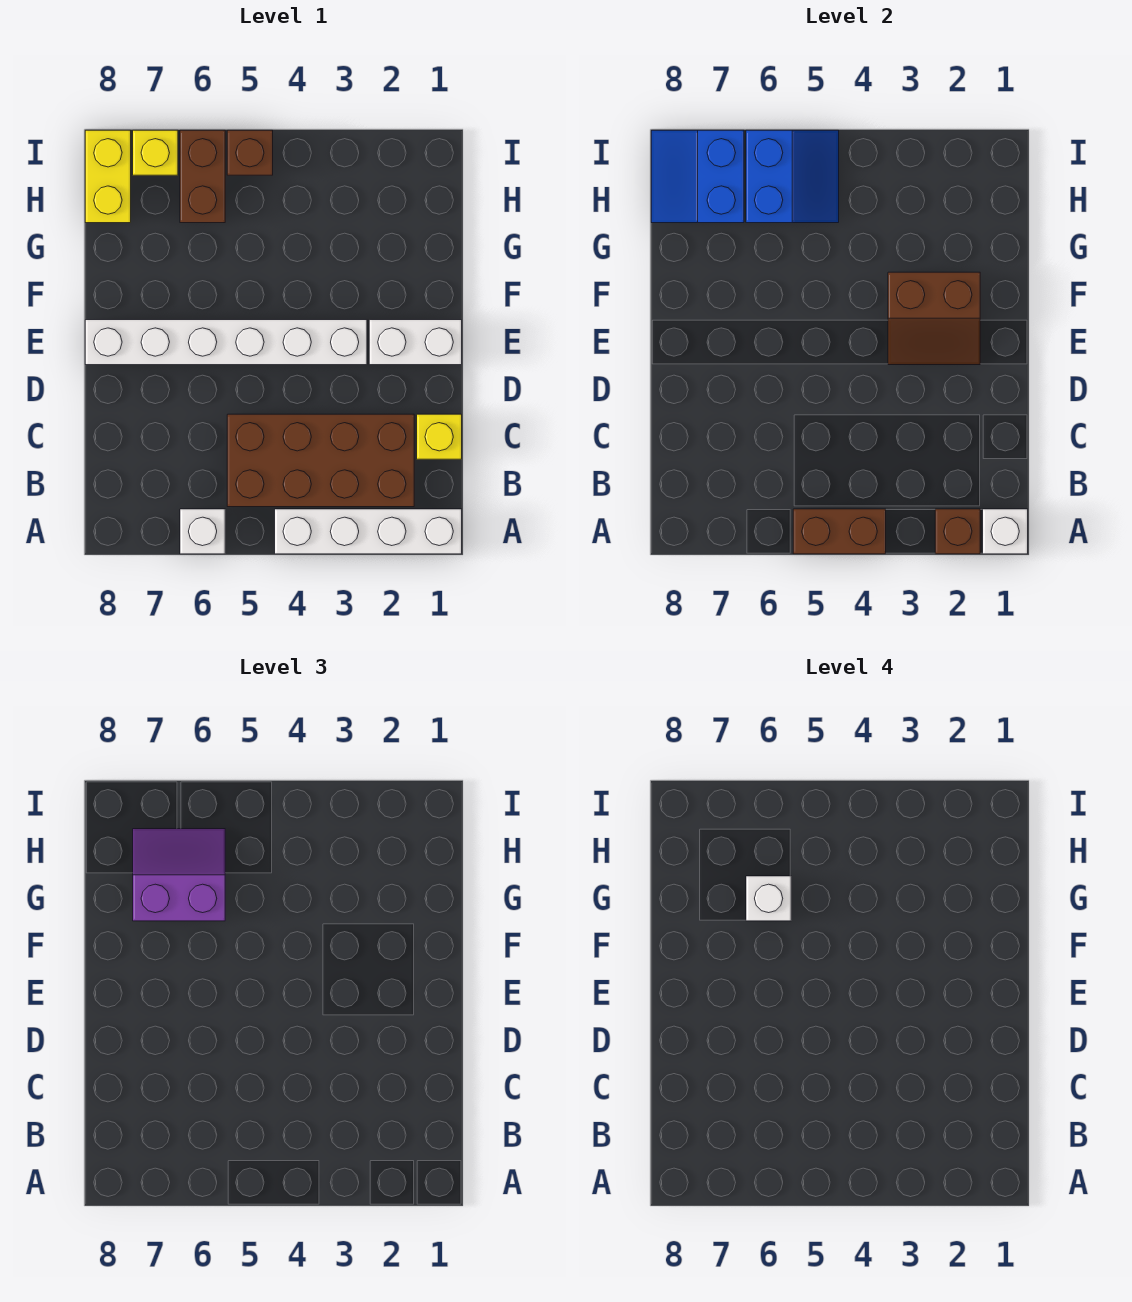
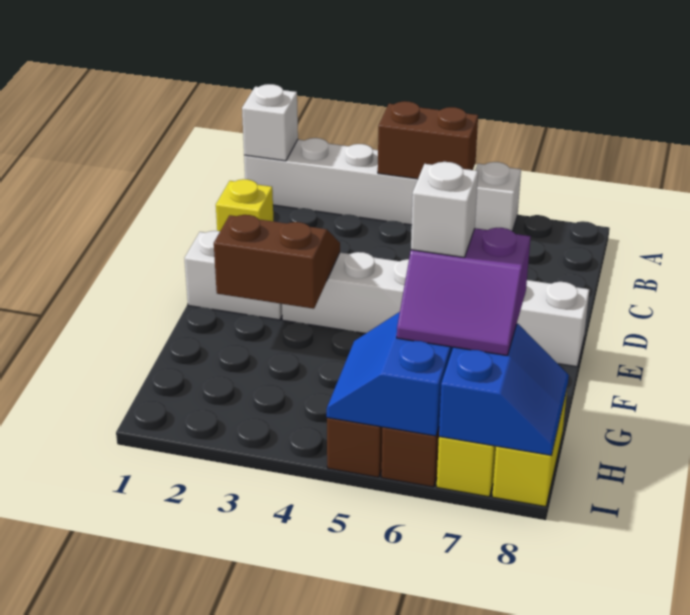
brown brick A2 level 2 -> none
brown brick B2:C5 level 1 -> none

